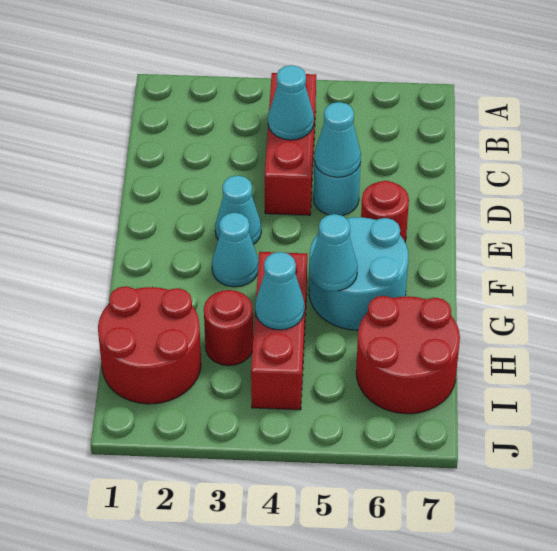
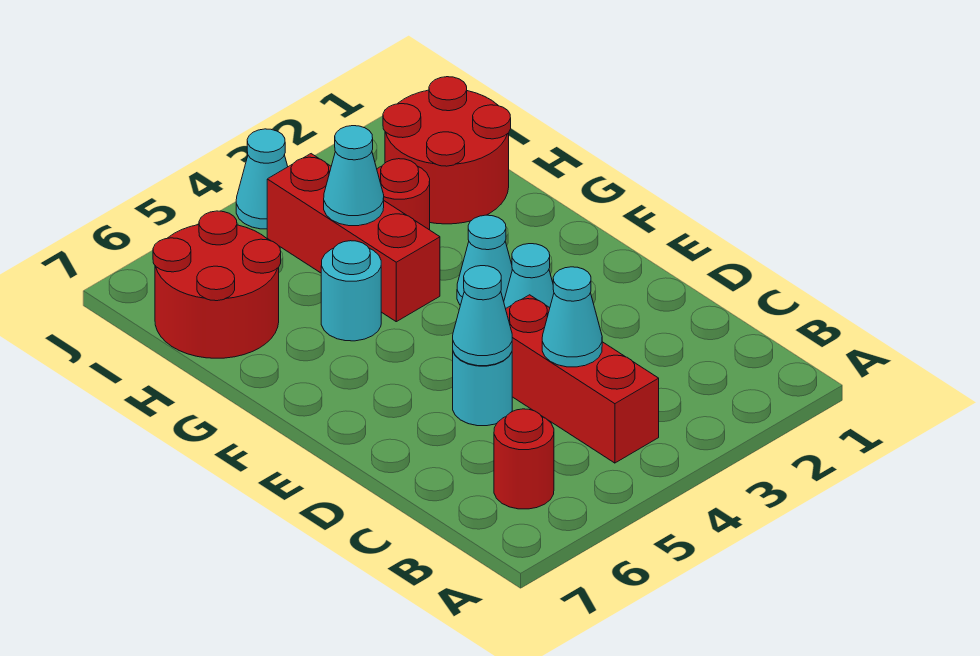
red round brick E6 level 1 -> red round brick B6 level 1
cyan round brick F5:G6 level 1 -> cyan round brick G5 level 1
cyan cone G5 level 2 -> cyan cone J4 level 1

